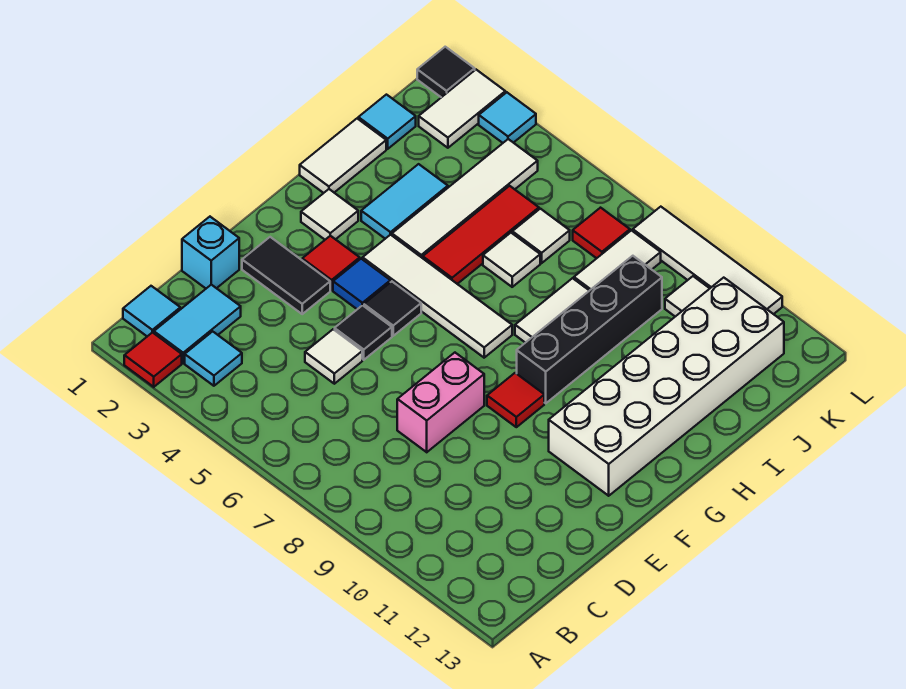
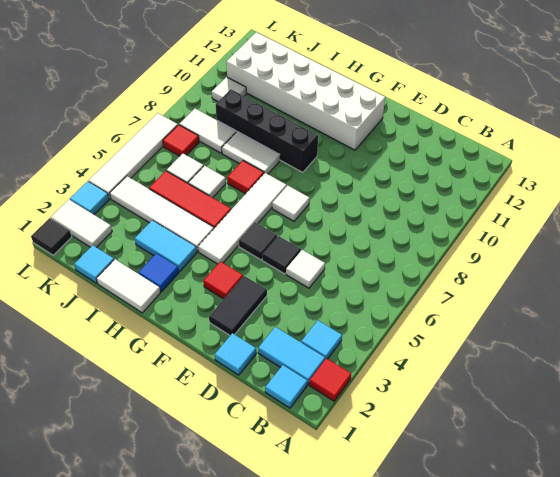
cyan brick D1 level 1 -> cyan tile D1 level 1
pink brick D8:E8 level 1 -> none
blue tile F4 level 1 -> blue tile H2 level 1
red tile F9 level 1 -> red tile H7 level 1
white tile G2 level 1 -> white tile F7 level 1
white tile L8:L11 level 1 -> white tile L4:L7 level 1

